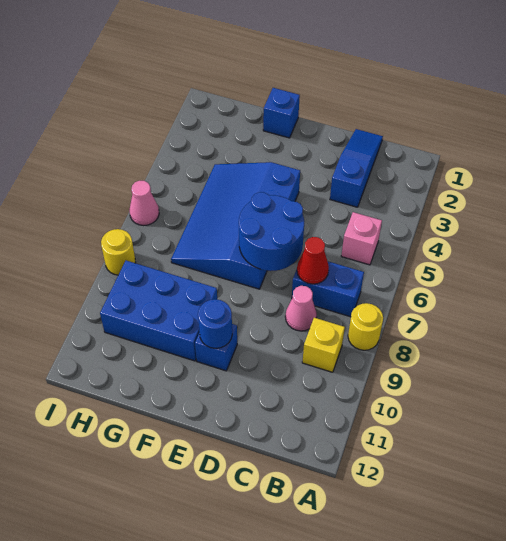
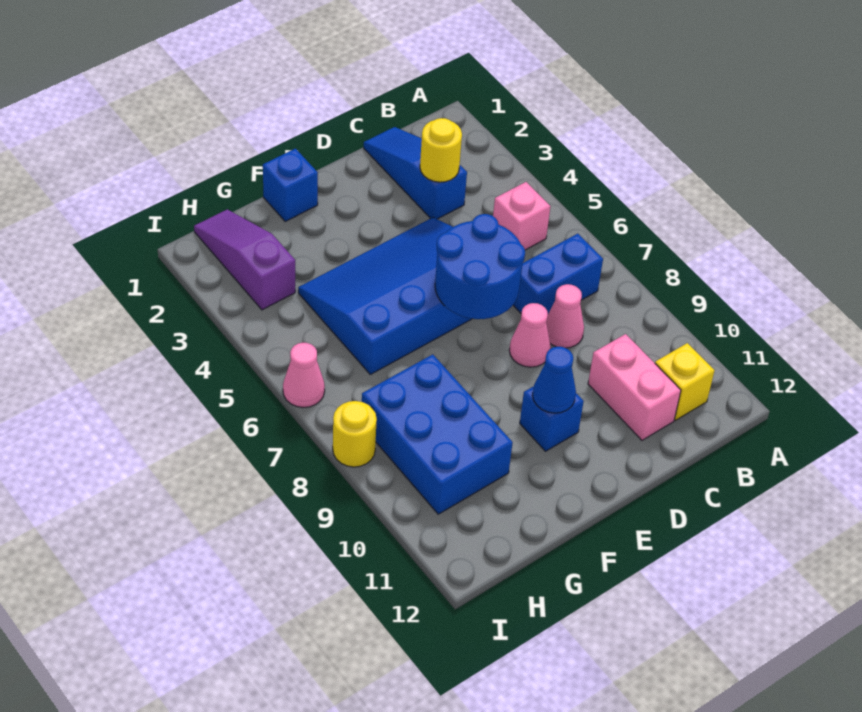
yellow round brick A8 level 1 -> yellow round brick C3 level 2
yellow brick B9 level 1 -> yellow brick B11 level 1
red cone C7 level 2 -> none
none -> pink brick C10:C11 level 1
none -> pink cone D8 level 1
blue slope E4:G7 level 1 top E -> blue slope D4:G6 level 1 top 6
blue round brick E10 level 2 -> blue cone E10 level 2
blue brick F9:H10 level 1 -> blue brick G8:H10 level 1
none -> purple slope H1:H3 level 1 top 3

